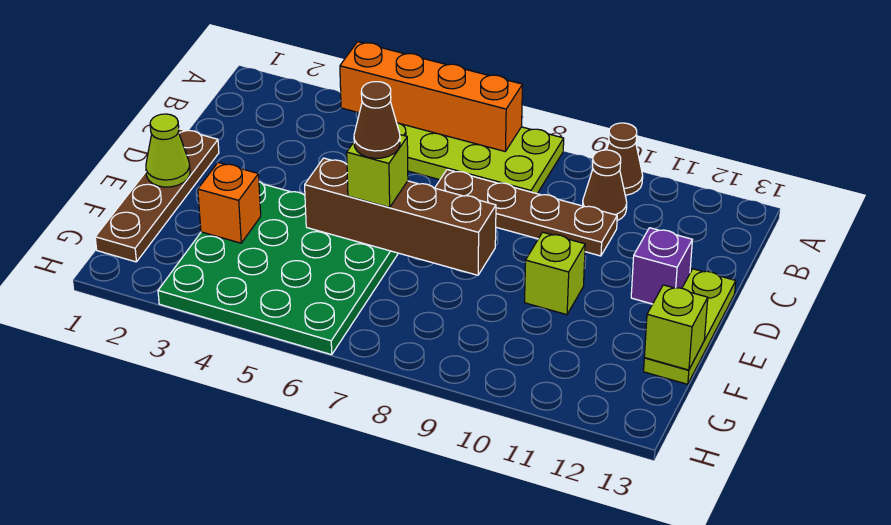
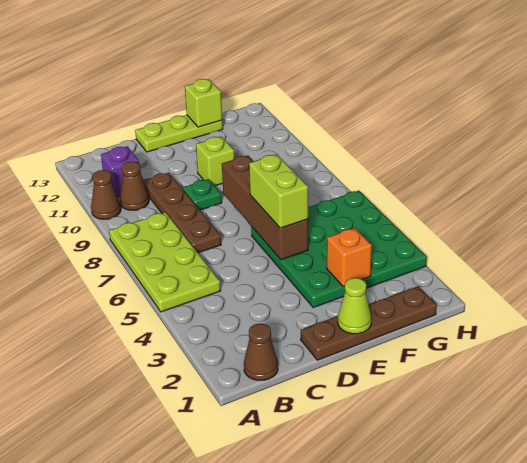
orange brick A4:A7 level 2 -> none
none -> green plate D9 level 1
purple brick D12 level 1 -> purple brick B11 level 1
lime brick E6 level 3 -> lime brick E5:E6 level 3
brown cone E6 level 4 -> brown cone B1 level 1

